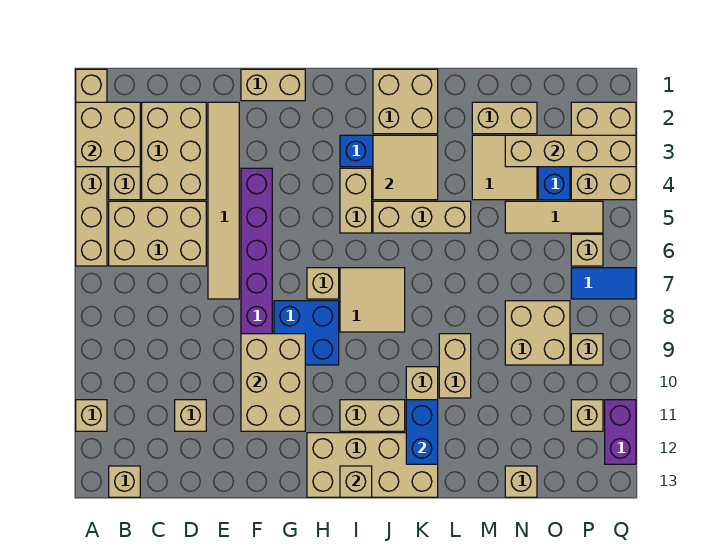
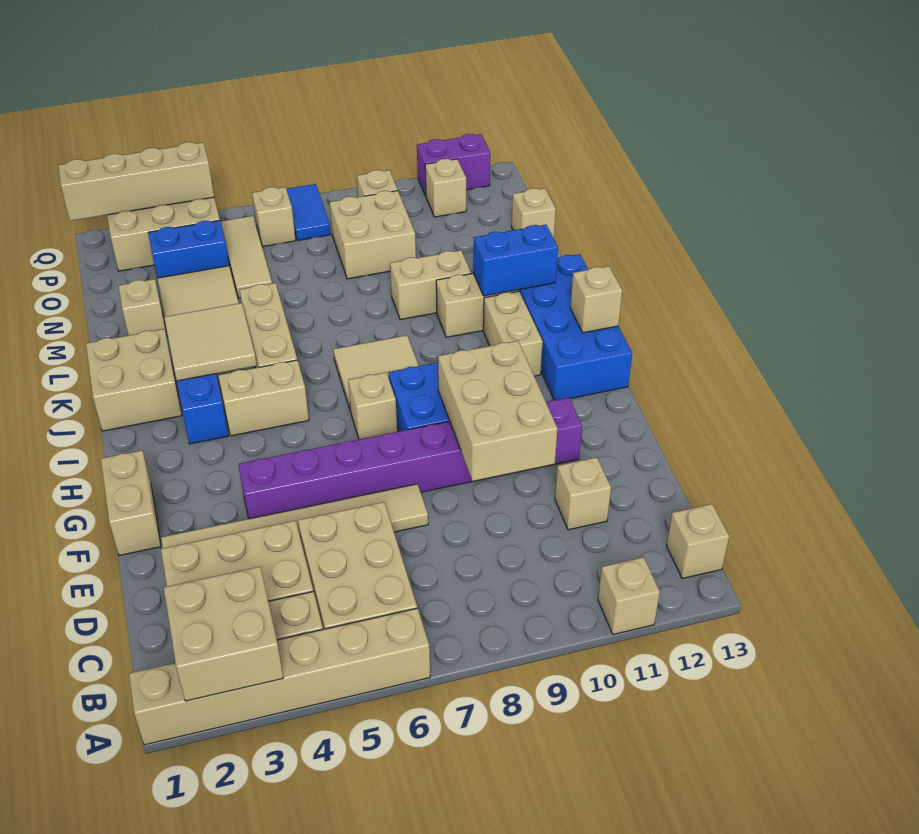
tan brick F9:G11 level 2 -> tan brick E9:G10 level 2
tan brick H12:K13 level 1 -> blue brick H12:K13 level 1
tan brick M2:N2 level 1 -> tan brick M2 level 1
tan brick N3:Q3 level 2 -> tan brick Q1:Q4 level 2

